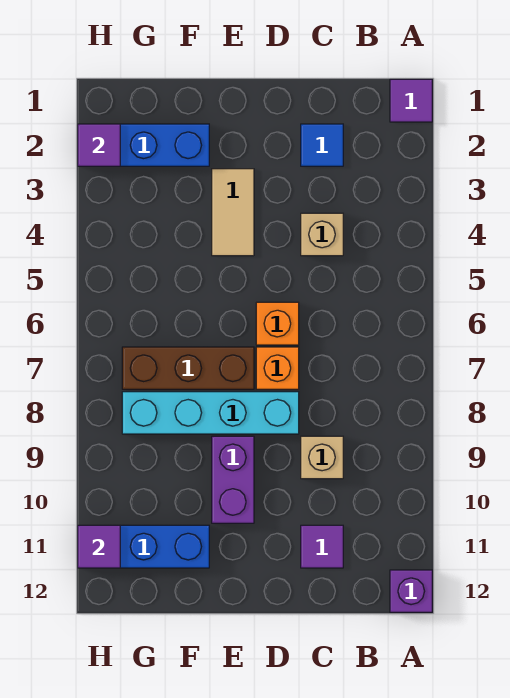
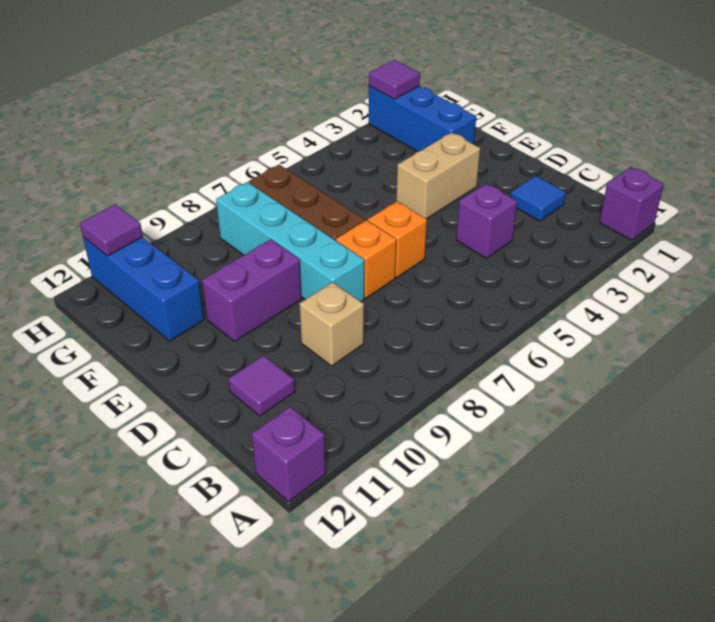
purple tile A1 level 1 -> purple brick A1 level 1
tan brick C4 level 1 -> purple brick C4 level 1
tan tile E3:E4 level 1 -> tan brick E3:E4 level 1

